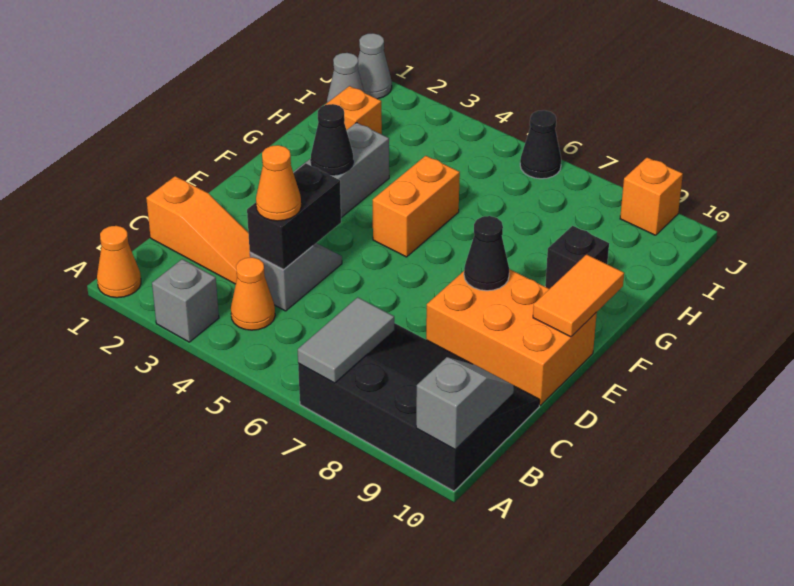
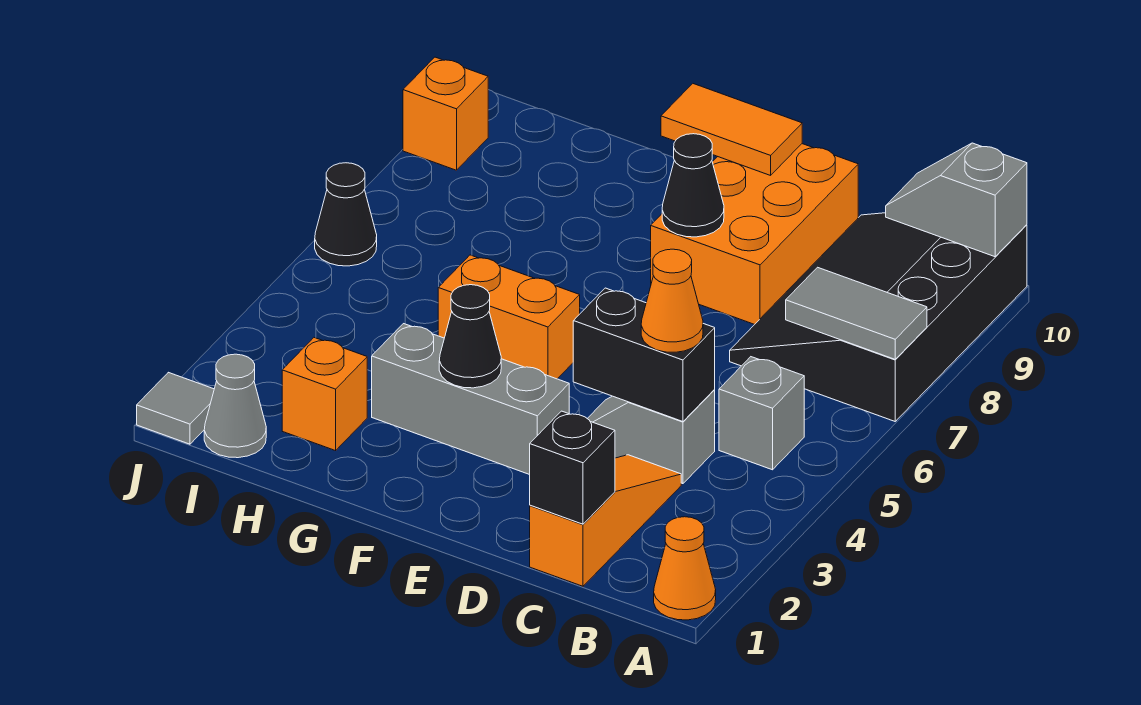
grey brick A3 level 1 -> grey brick B5 level 1
orange cone B4 level 1 -> none
black brick G9 level 1 -> black brick C1 level 2
grey cone J1 level 1 -> grey tile J1 level 1

